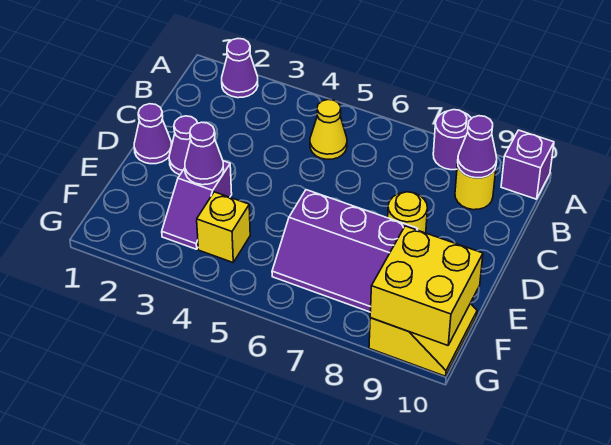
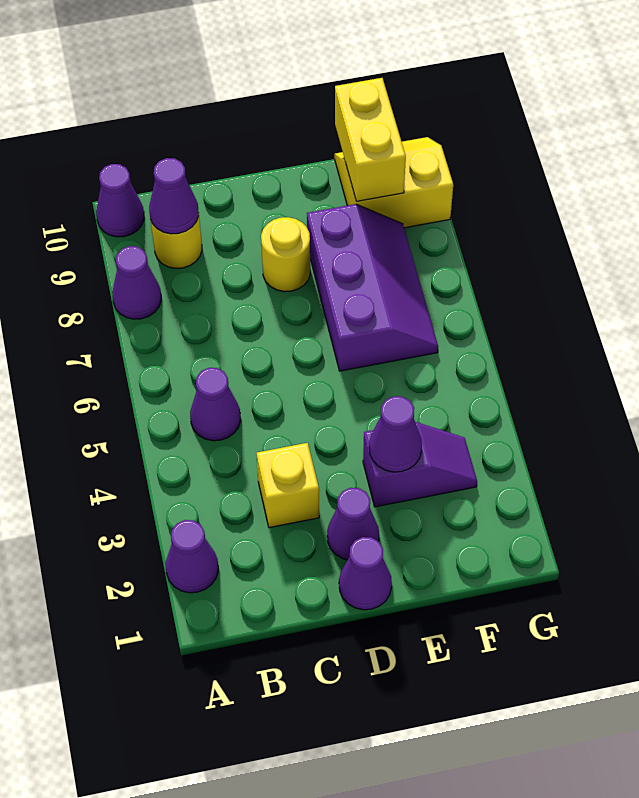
purple round brick A8 level 1 -> purple cone A8 level 1
purple brick A10 level 1 -> purple cone A10 level 1
yellow cone B5 level 1 -> purple cone B5 level 1
yellow brick F4 level 1 -> yellow brick C3 level 1
yellow brick F9:G10 level 2 -> yellow brick F9:F10 level 2

